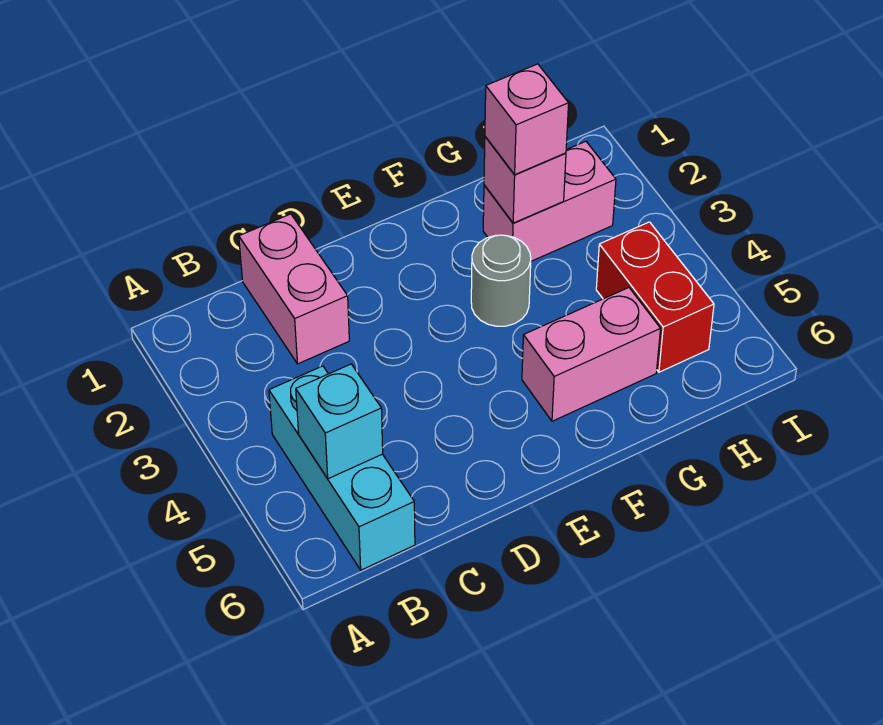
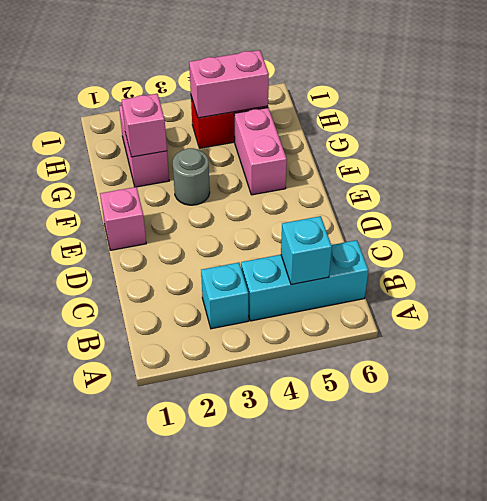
none -> cyan brick B3 level 1
pink brick C1:C2 level 1 -> pink brick H4:H5 level 2
pink brick G2 level 3 -> pink brick E1 level 1

